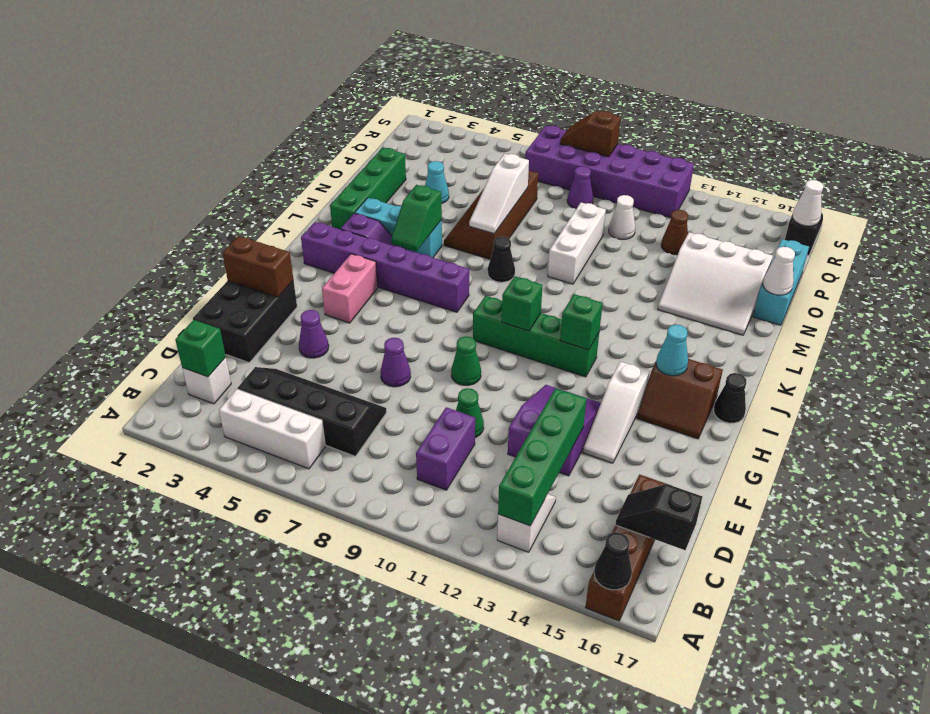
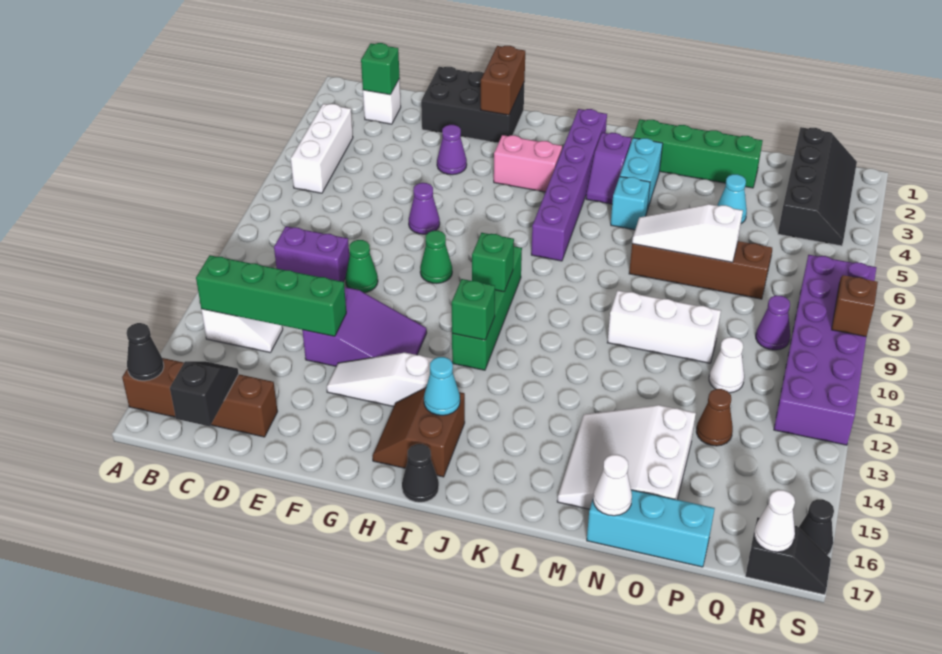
black slope C4:D7 level 1 top C -> black slope Q1:R4 level 1 top Q
green slope K5:L5 level 2 top L -> none
black cone L8 level 1 -> black cone S16 level 1

